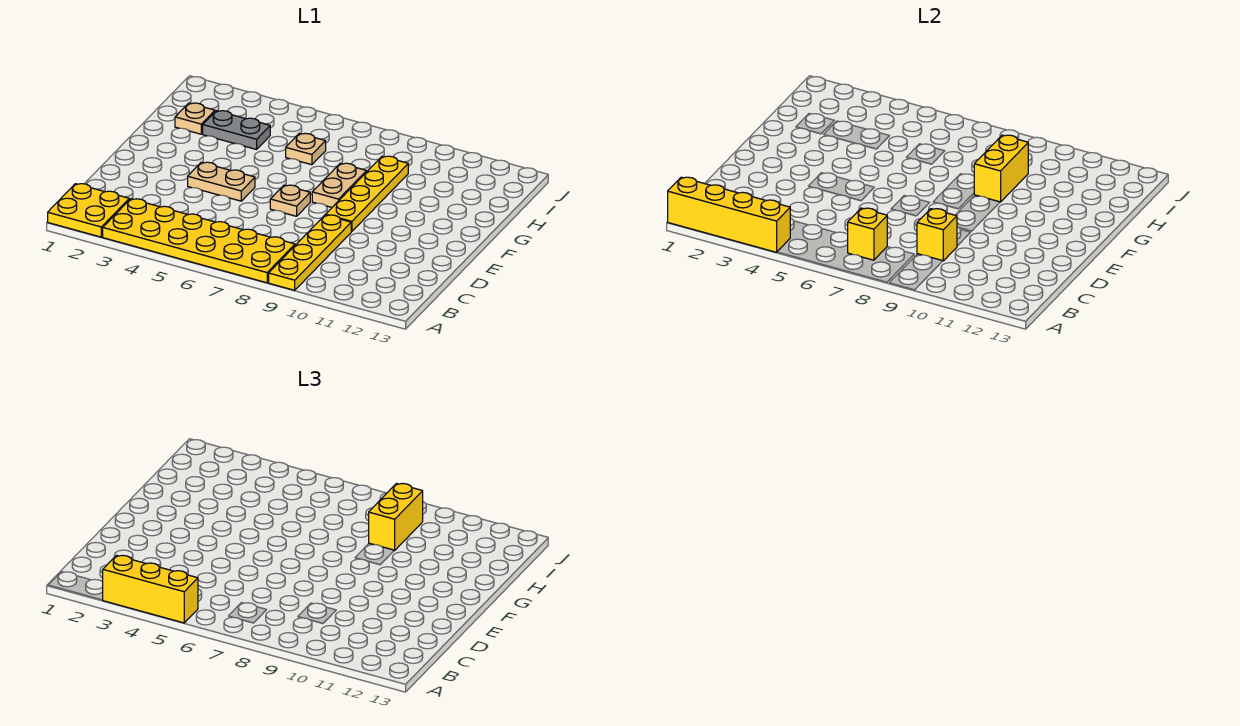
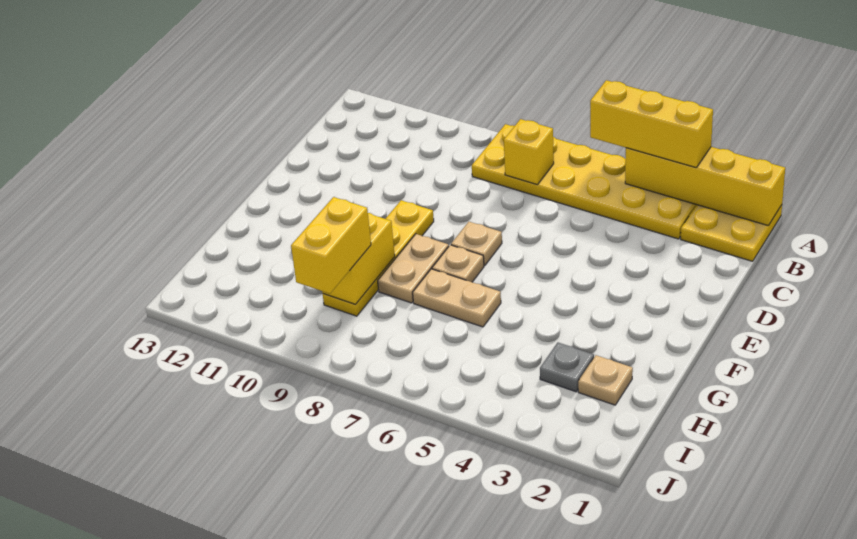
yellow plate A9:D9 level 1 -> none
yellow brick C9 level 2 -> none
tan plate E4:E5 level 1 -> tan plate G6:G7 level 1
grey plate H3:H4 level 1 -> grey plate H3 level 1
tan plate H6 level 1 -> tan plate F7 level 1

